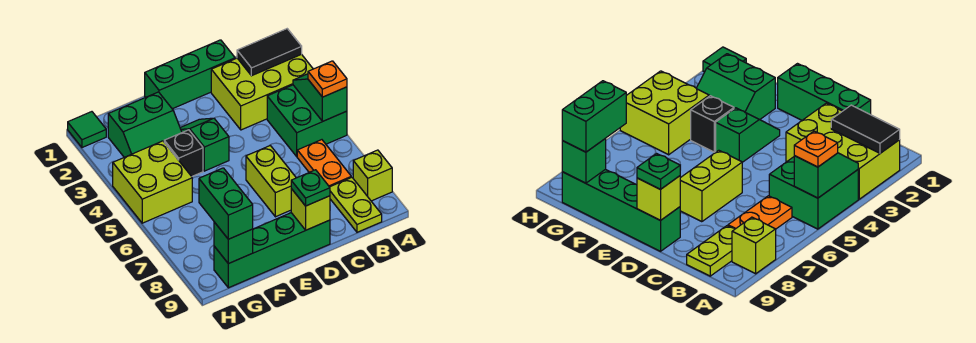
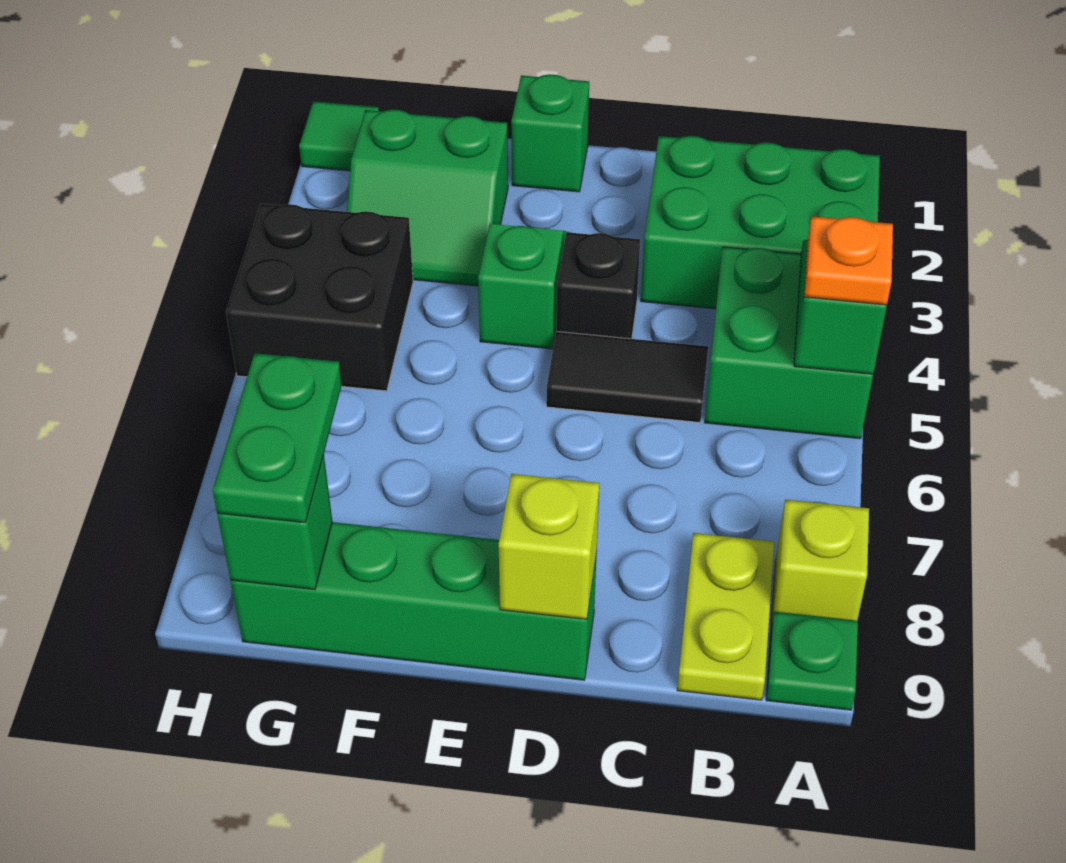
lime brick A2:C3 level 1 -> green brick A2:C3 level 1
black tile A2:B2 level 2 -> black tile C5:D5 level 1
orange plate B6:B7 level 1 -> none
green brick C1:E1 level 1 -> green brick E1 level 1
lime brick D6:D7 level 1 -> none
green plate D9 level 3 -> green plate A9 level 1
black brick F4 level 1 -> black brick D4 level 1
lime brick G4:H5 level 1 -> black brick G4:H5 level 1
green brick G8:G9 level 3 -> green plate G8:G9 level 3

